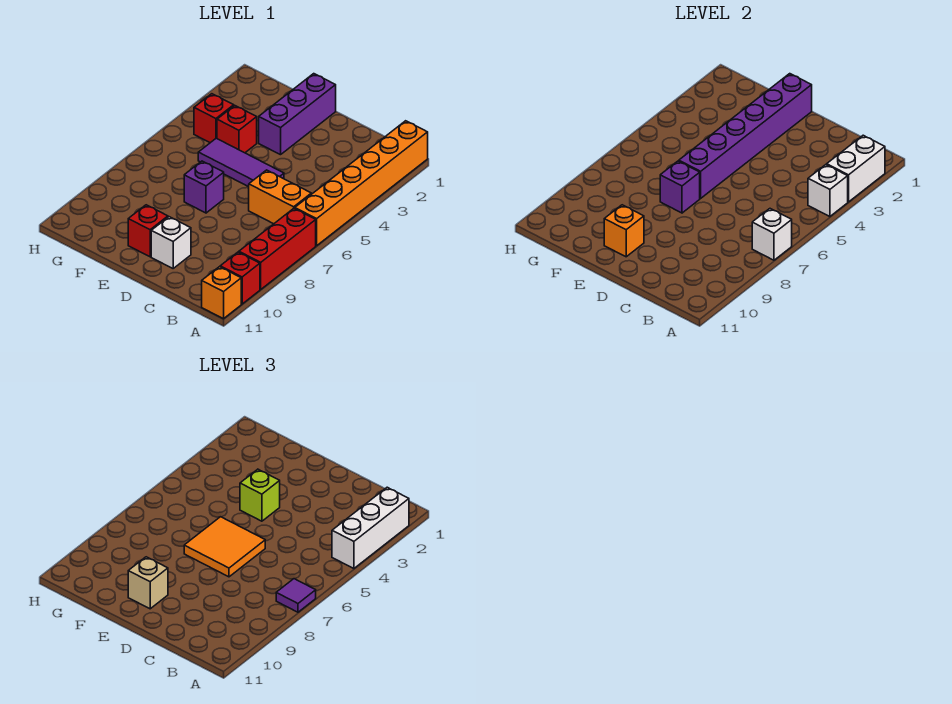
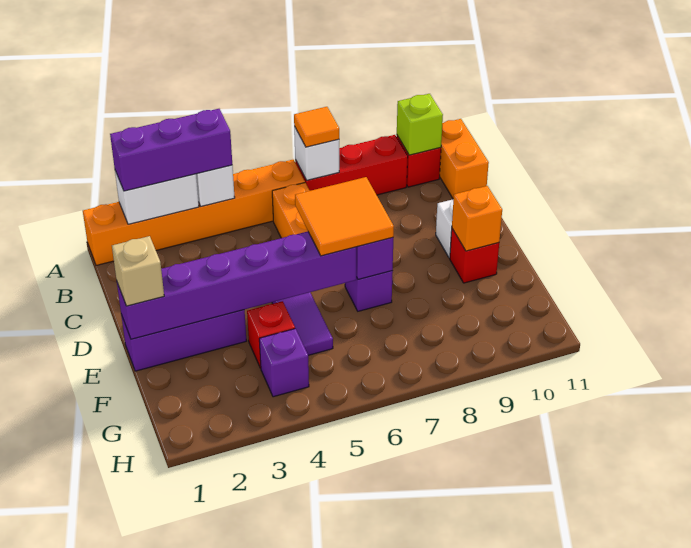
white brick A2:A4 level 3 -> purple brick A2:A4 level 3
purple tile A7 level 3 -> orange tile A7 level 3
orange brick A11 level 1 -> orange brick A11:B11 level 1
lime brick E4 level 3 -> lime brick A10 level 2
tan brick E10 level 3 -> tan brick E1 level 3
red brick G4 level 1 -> purple brick G4 level 1

